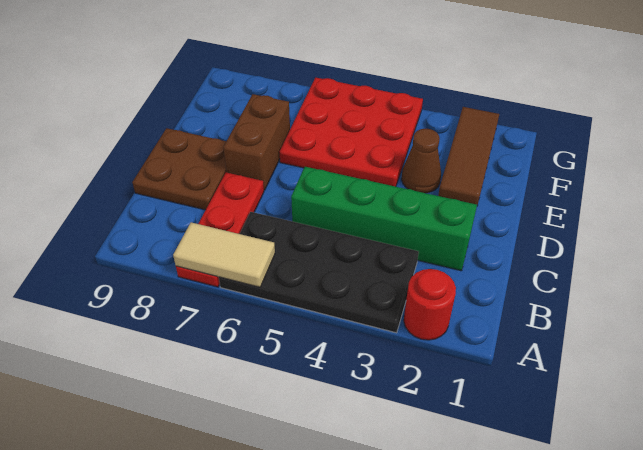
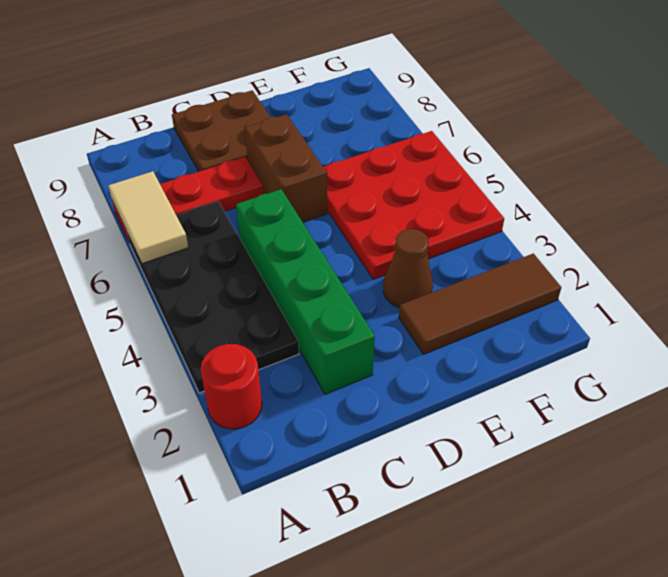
brown brick D7:E7 level 1 -> brown brick D6:D7 level 1

